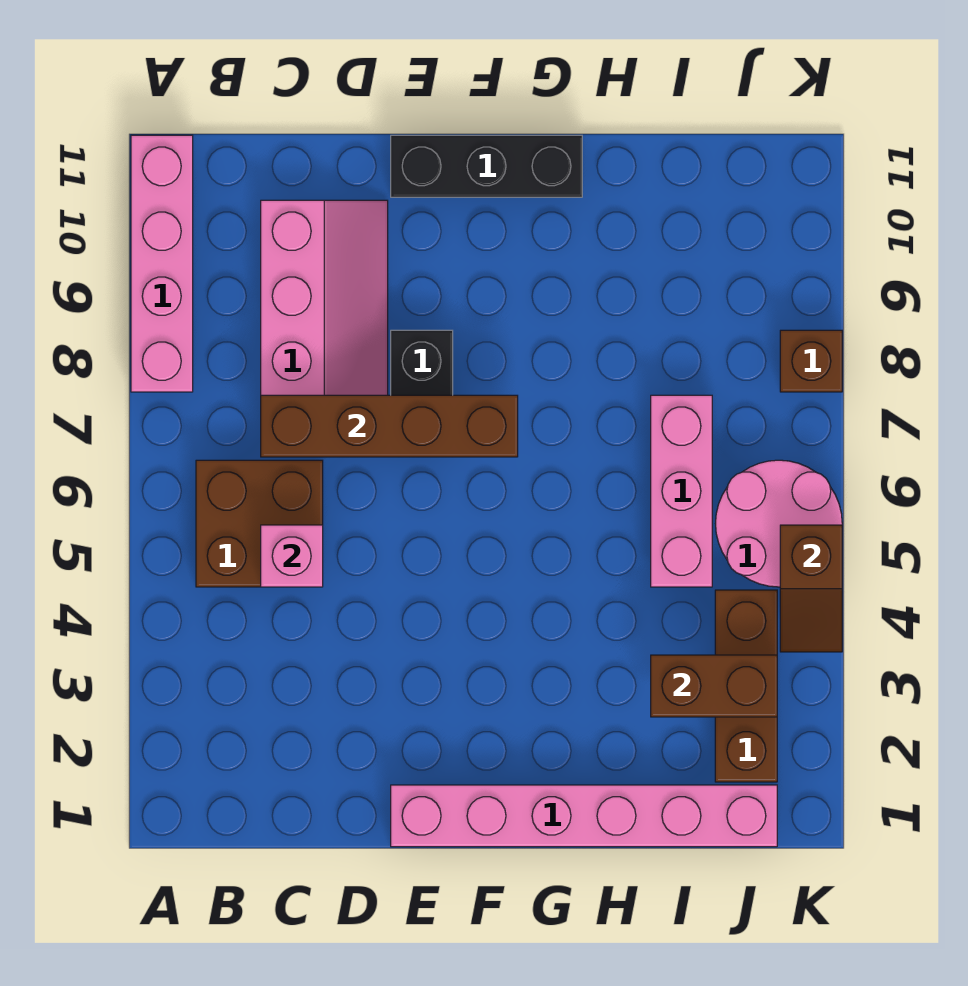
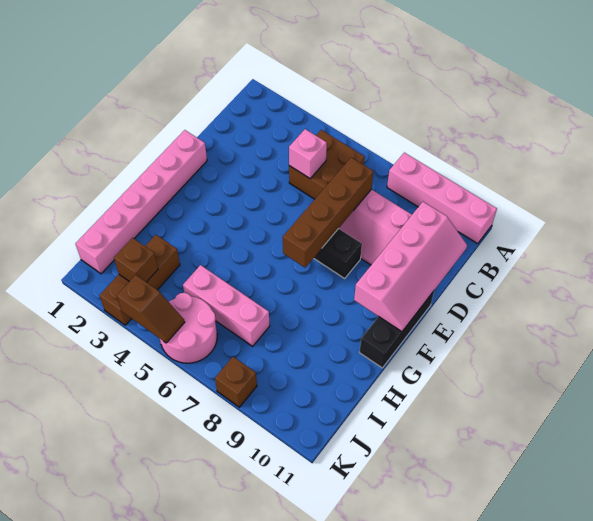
none -> pink slope C10:F11 level 2 top 10
brown brick I3:J3 level 2 -> brown brick J3 level 2
brown brick J2:J4 level 1 -> brown brick I3:K3 level 1
brown slope K4:K5 level 2 top 5 -> brown slope K4:K5 level 2 top 4

